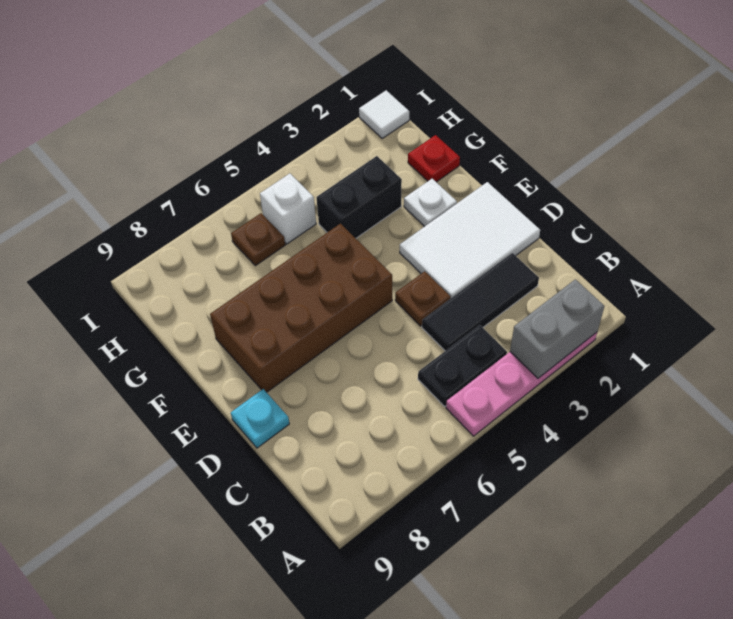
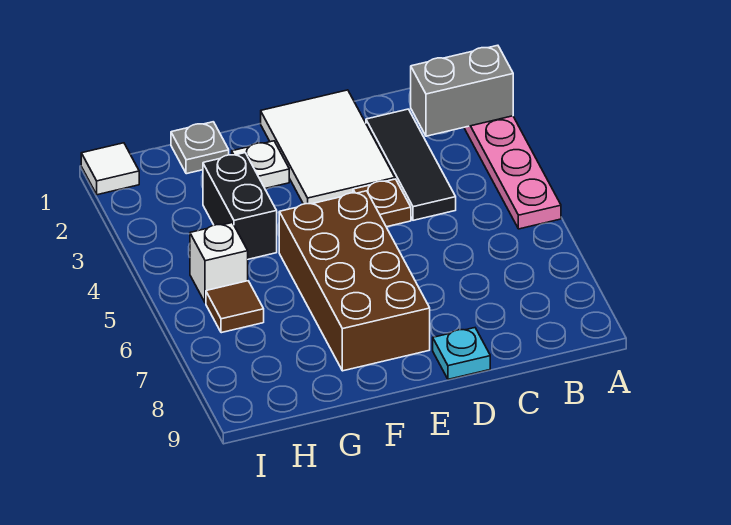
grey brick A2:A3 level 2 -> grey brick A2:B2 level 2
black plate B4:B5 level 1 -> none
red plate G1 level 1 -> grey plate G1 level 1
brown plate H6 level 1 -> brown tile H6 level 1

